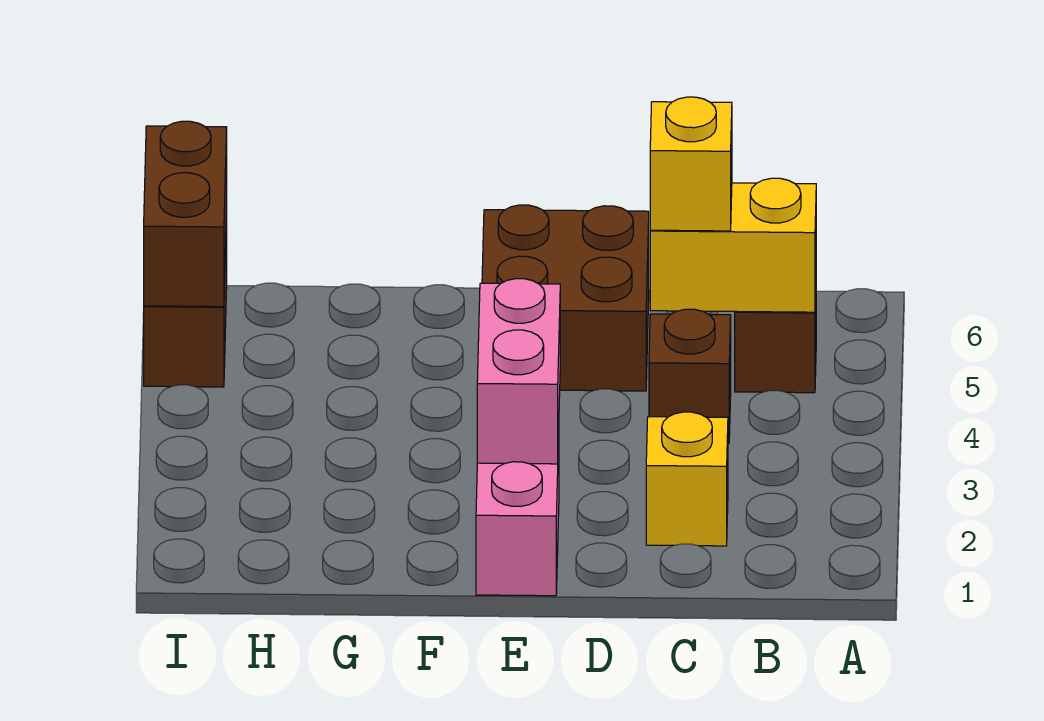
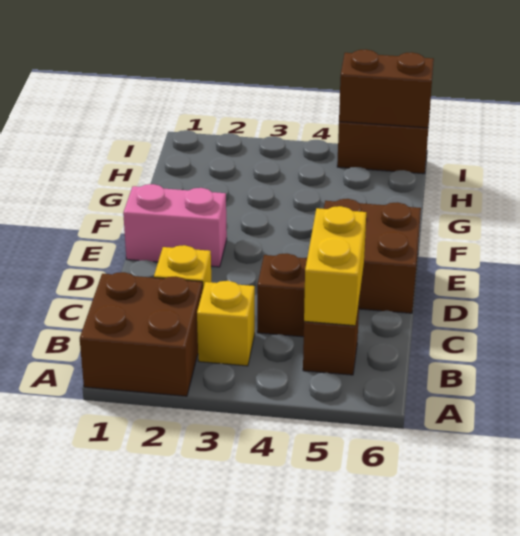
none -> brown brick A1:B2 level 1
yellow brick C5 level 3 -> yellow brick B3 level 1
pink brick E2:E3 level 2 -> none

